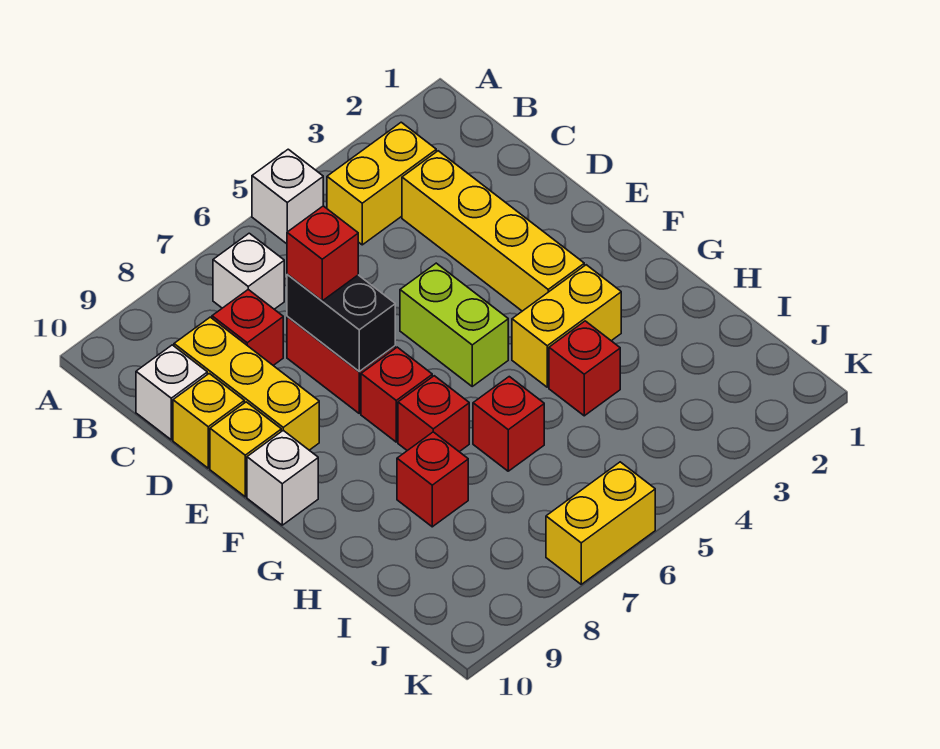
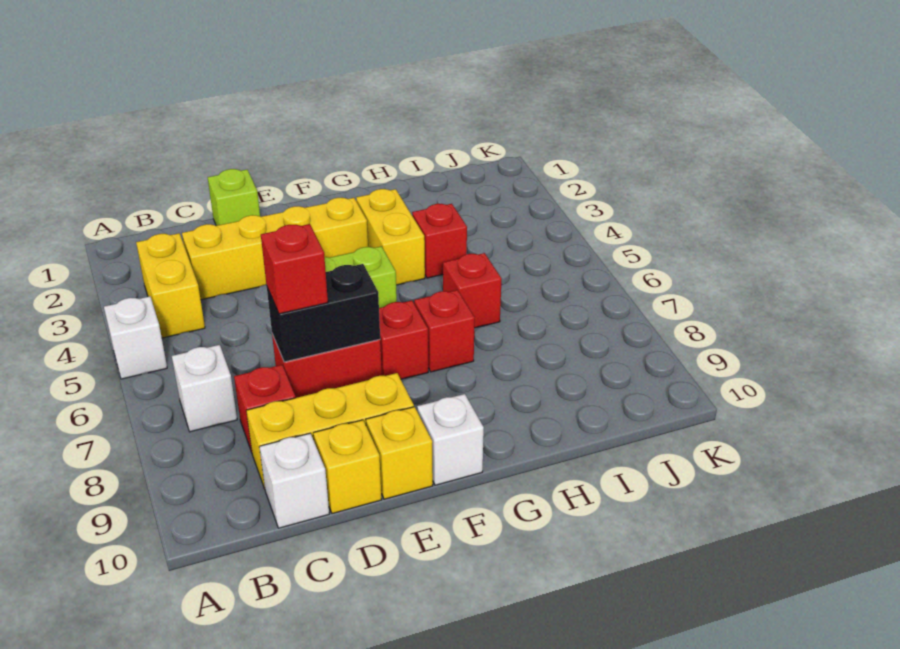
none -> lime brick D1 level 1
red brick H8 level 1 -> none
yellow brick K6:K7 level 1 -> none

